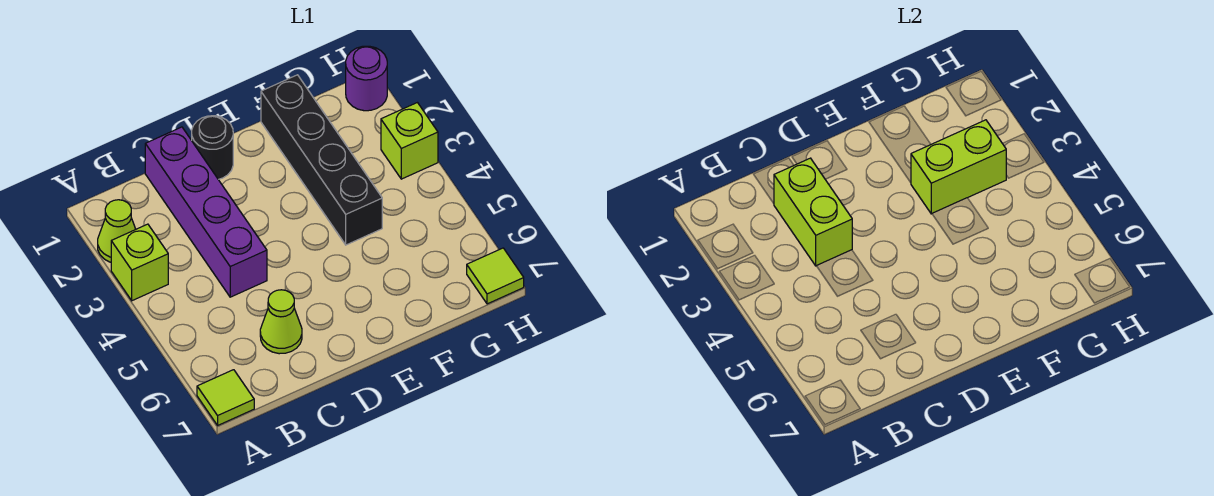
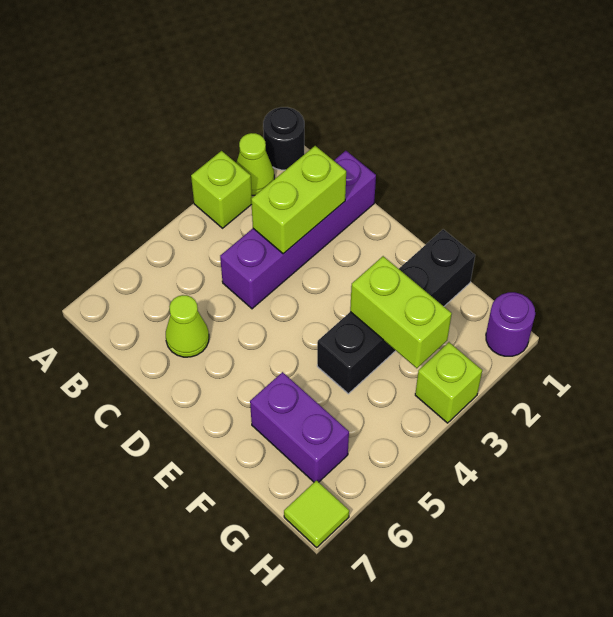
lime tile A7 level 1 -> none
black round brick D1 level 1 -> black round brick A1 level 1
none -> purple brick F6:G6 level 1

